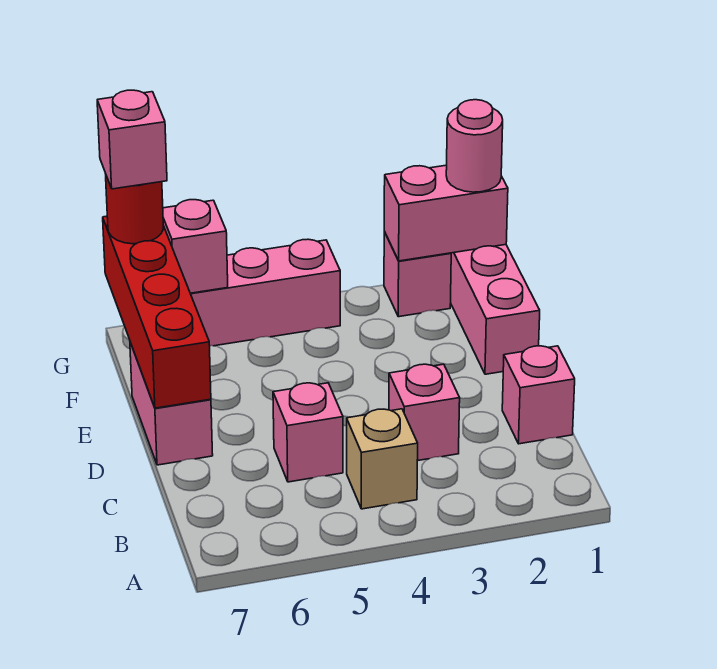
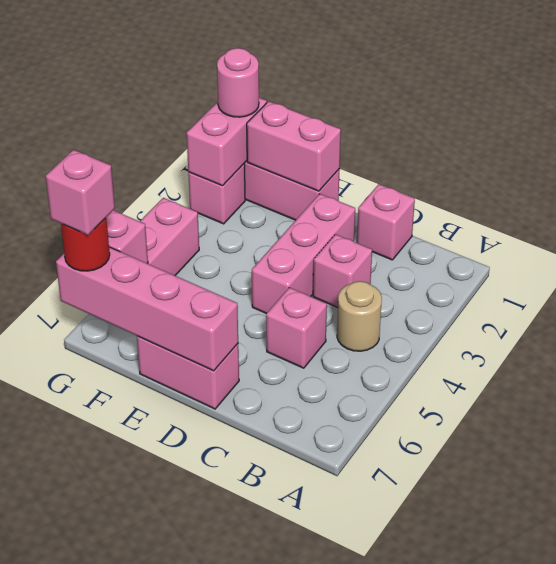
tan brick B4 level 1 -> tan round brick B4 level 1
none -> pink brick D2:D4 level 1
red brick D7:G7 level 2 -> pink brick D7:G7 level 2
none -> pink brick E1:F1 level 2

